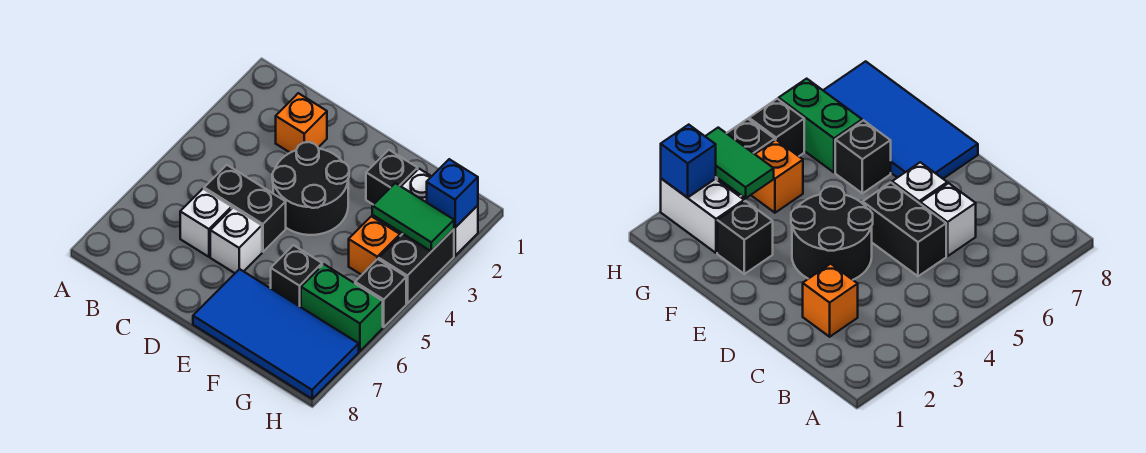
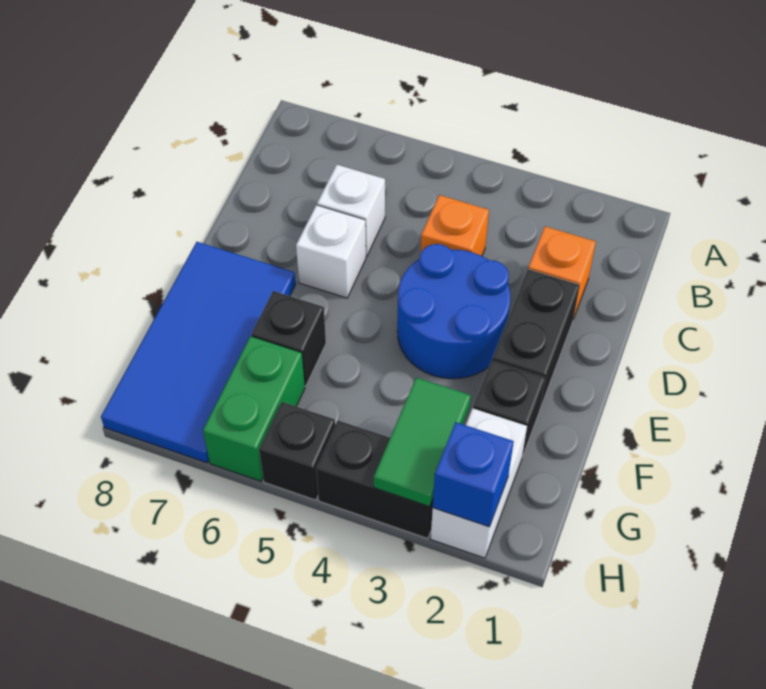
black brick C5:D5 level 1 -> black brick D2:E2 level 1
black round brick D3:E4 level 1 -> blue round brick D3:E4 level 1
orange brick G4 level 1 -> orange brick C4 level 1

